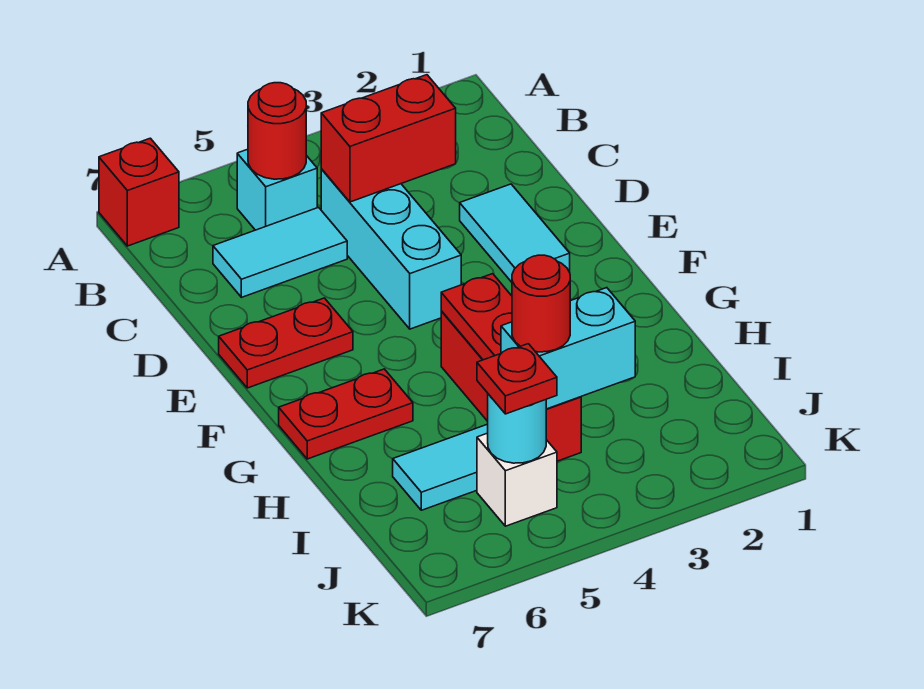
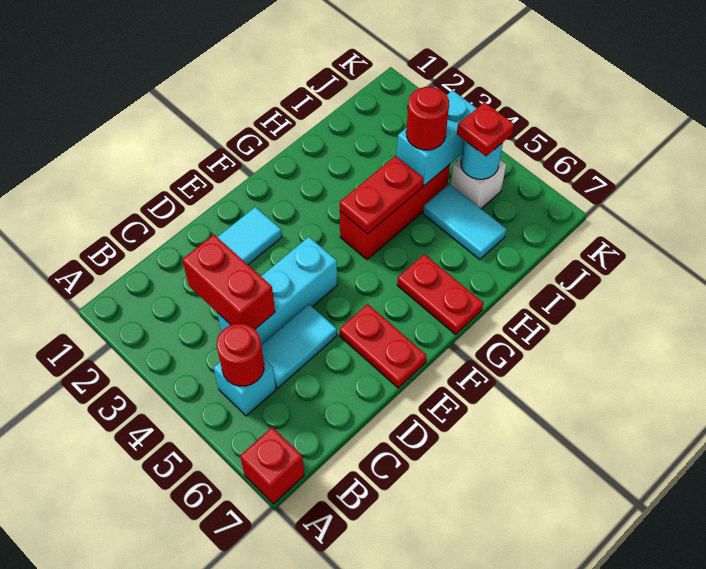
cyan tile C5:C6 level 1 -> cyan tile C5:D5 level 1
cyan brick I3:I4 level 2 -> cyan brick I4:J4 level 2

